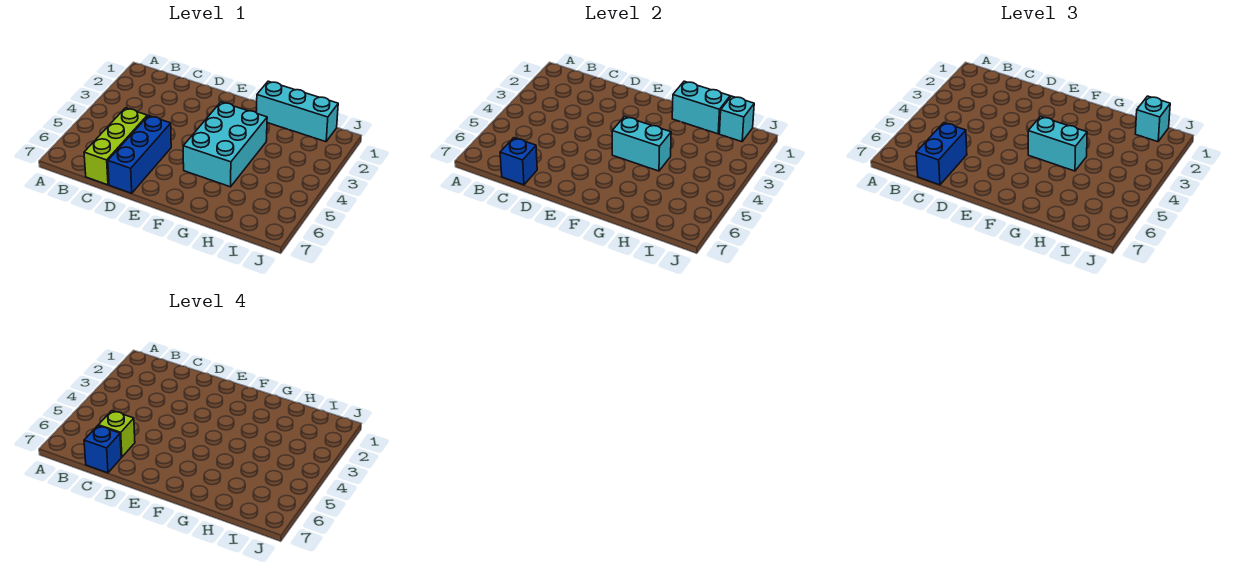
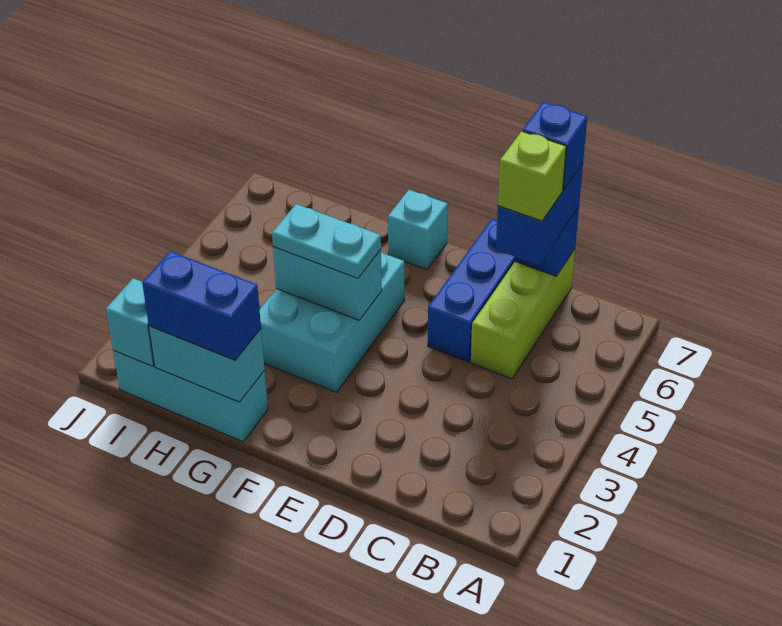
cyan brick F4:G4 level 3 -> cyan plate F4:G4 level 3
none -> blue brick G1:H1 level 3
cyan brick I1 level 3 -> cyan brick F7 level 1

